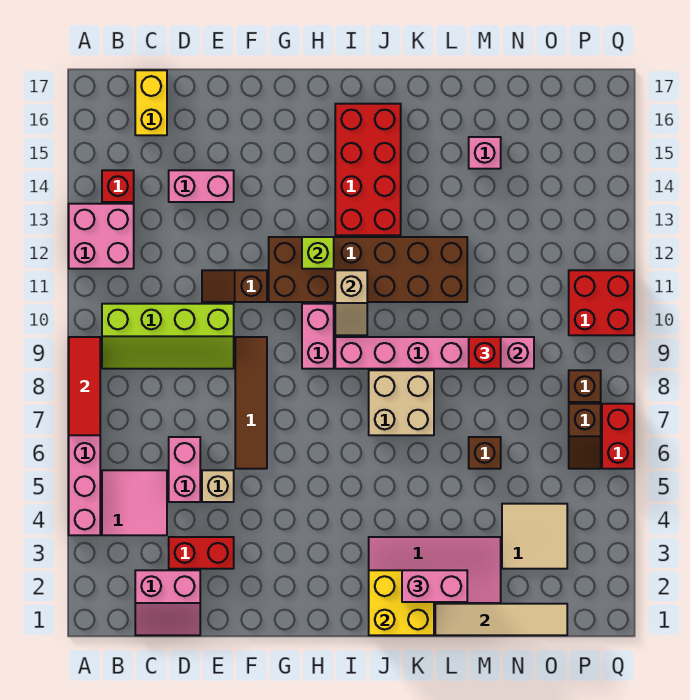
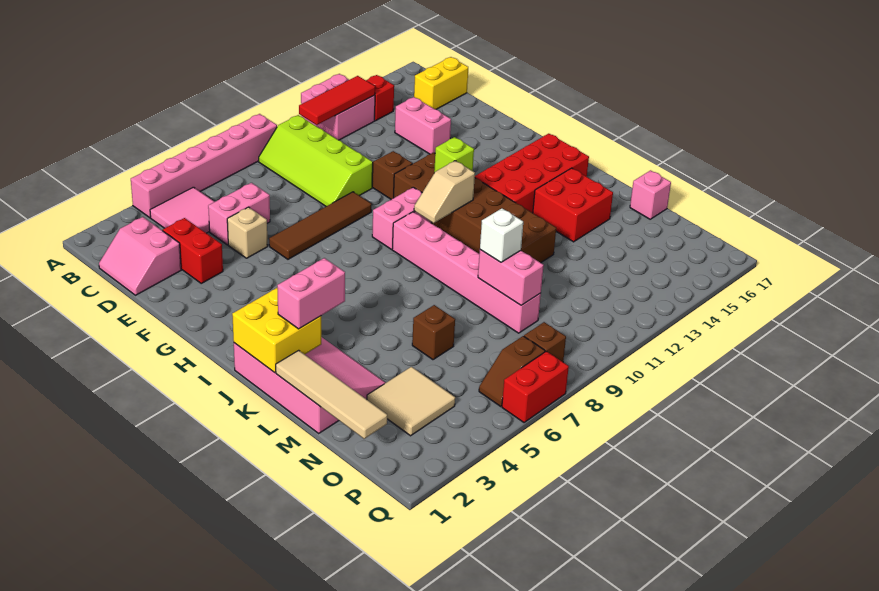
red tile A7:A9 level 2 -> red tile B11:B13 level 2
tan brick J7:K8 level 1 -> none
pink brick K2:L2 level 3 -> pink brick K2:K3 level 3
red brick M9 level 3 -> white brick M9 level 3
pink brick M15 level 1 -> pink brick M17 level 1
red brick P10:Q11 level 1 -> red brick K14:L15 level 1

